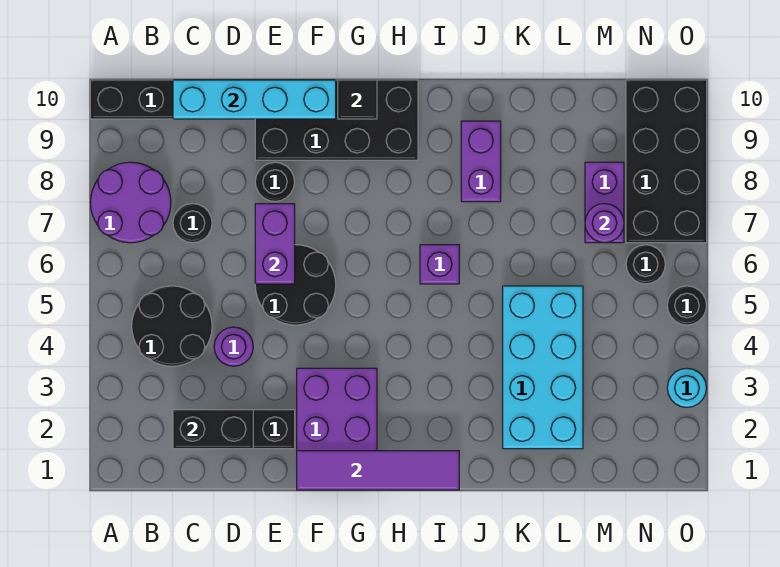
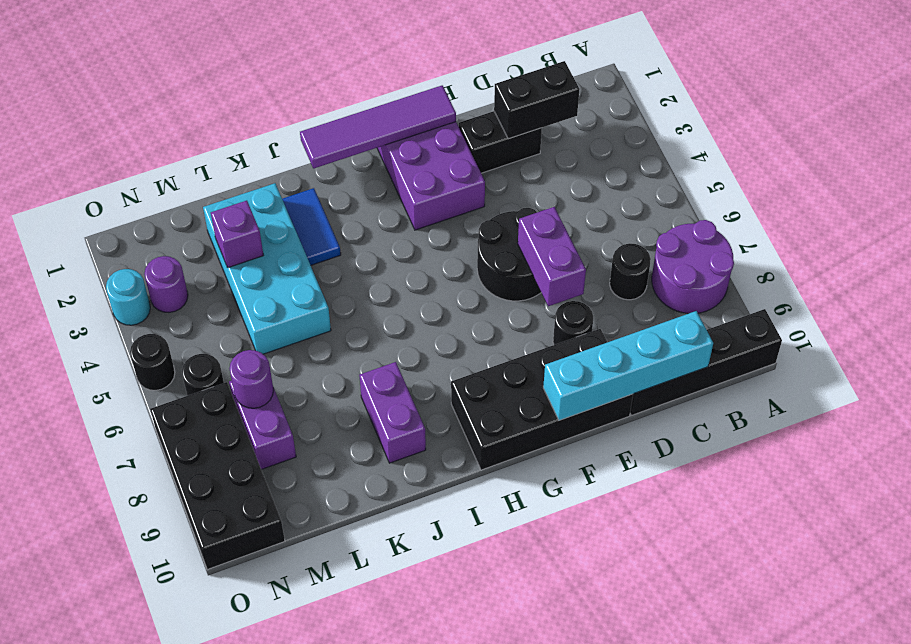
black round brick B4:C5 level 1 -> none
purple round brick D4 level 1 -> purple round brick N3 level 1
black tile G10 level 2 -> none
purple brick I6 level 1 -> purple brick L3 level 2
none -> blue tile J2:J3 level 1

